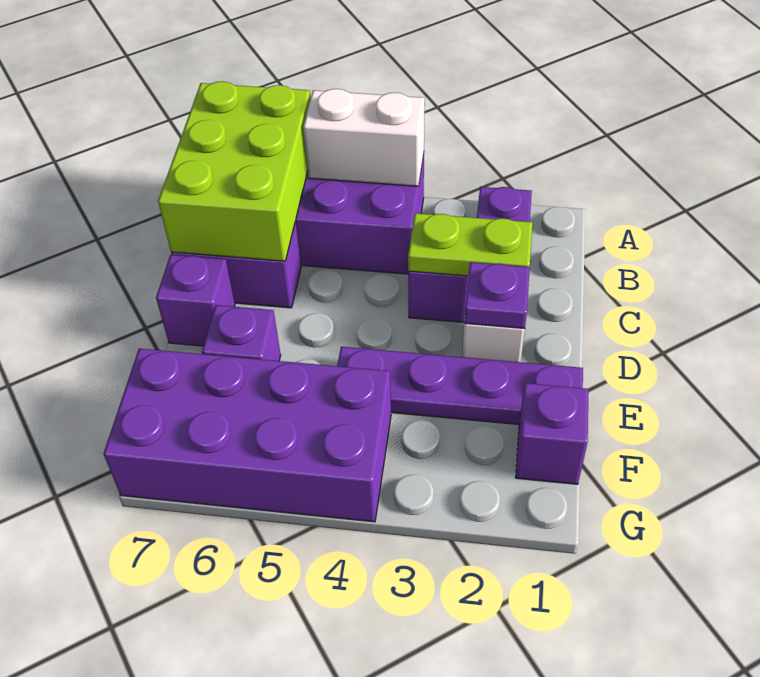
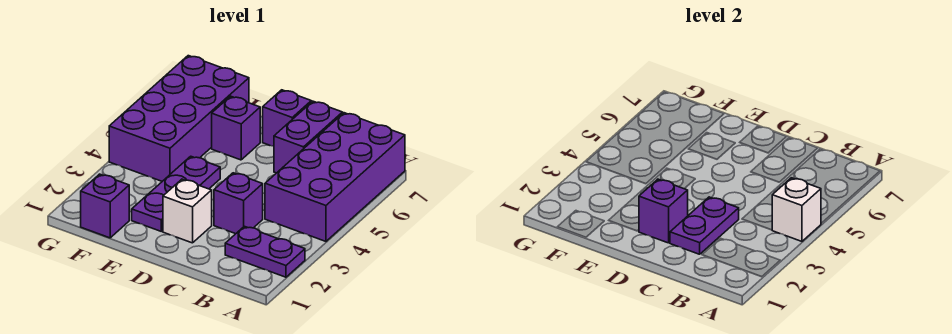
white brick A4:A5 level 2 -> white brick A4 level 2
lime brick A6:C7 level 2 -> none
lime plate C2:C3 level 2 -> purple plate C2:C3 level 2
purple plate D2 level 2 -> purple brick D2 level 2
purple plate E1:E4 level 1 -> purple plate E2:E4 level 1

